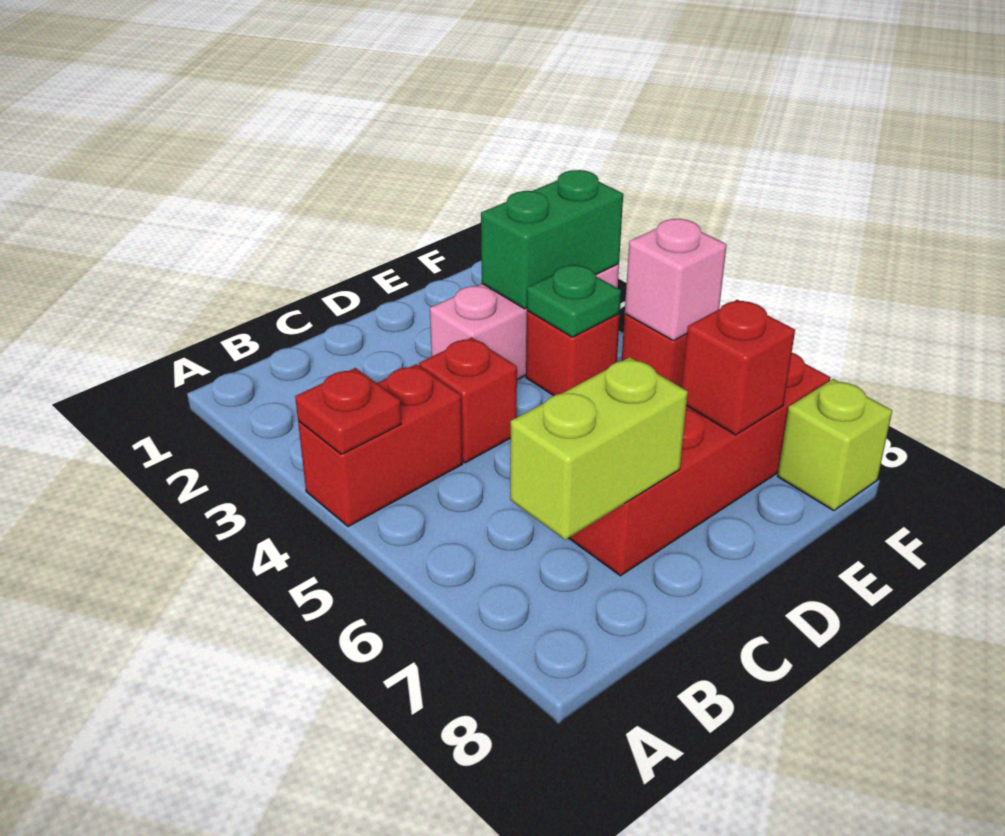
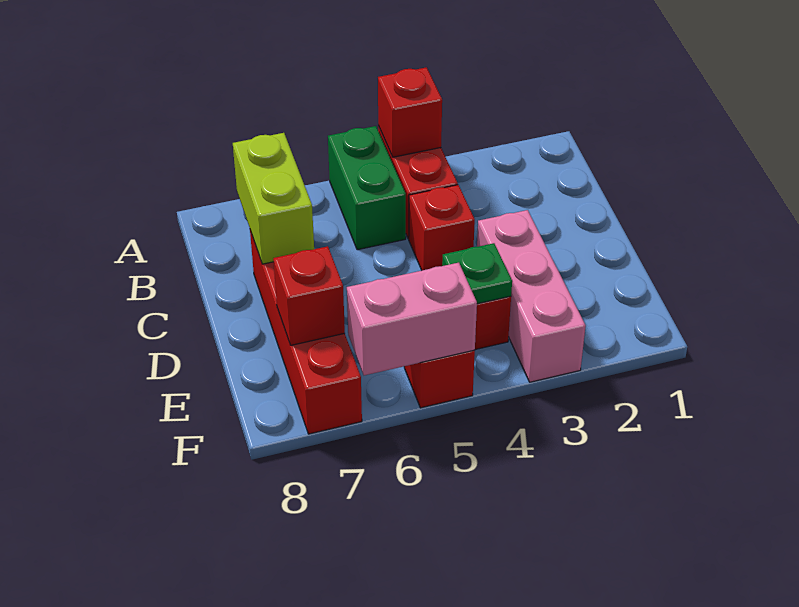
red plate A4 level 2 -> red brick A4 level 2
green brick E3:F3 level 2 -> green brick A5:B5 level 1
pink brick F5 level 2 -> pink brick F5:F6 level 2
lime brick F8 level 1 -> none

